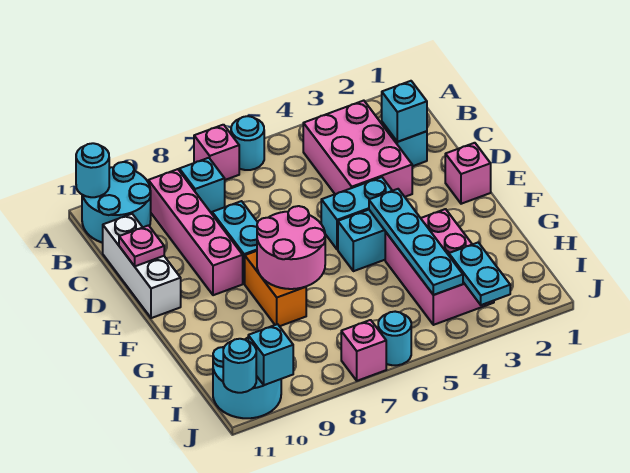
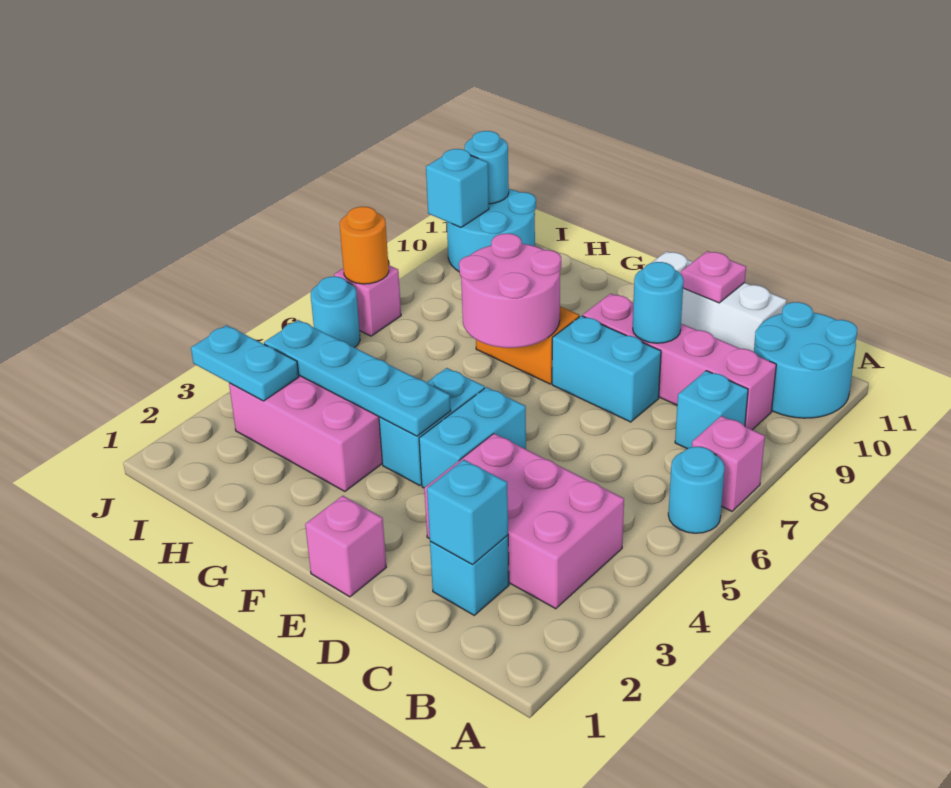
cyan round brick A11 level 2 -> cyan round brick D9 level 2
none -> orange round brick J7 level 2

